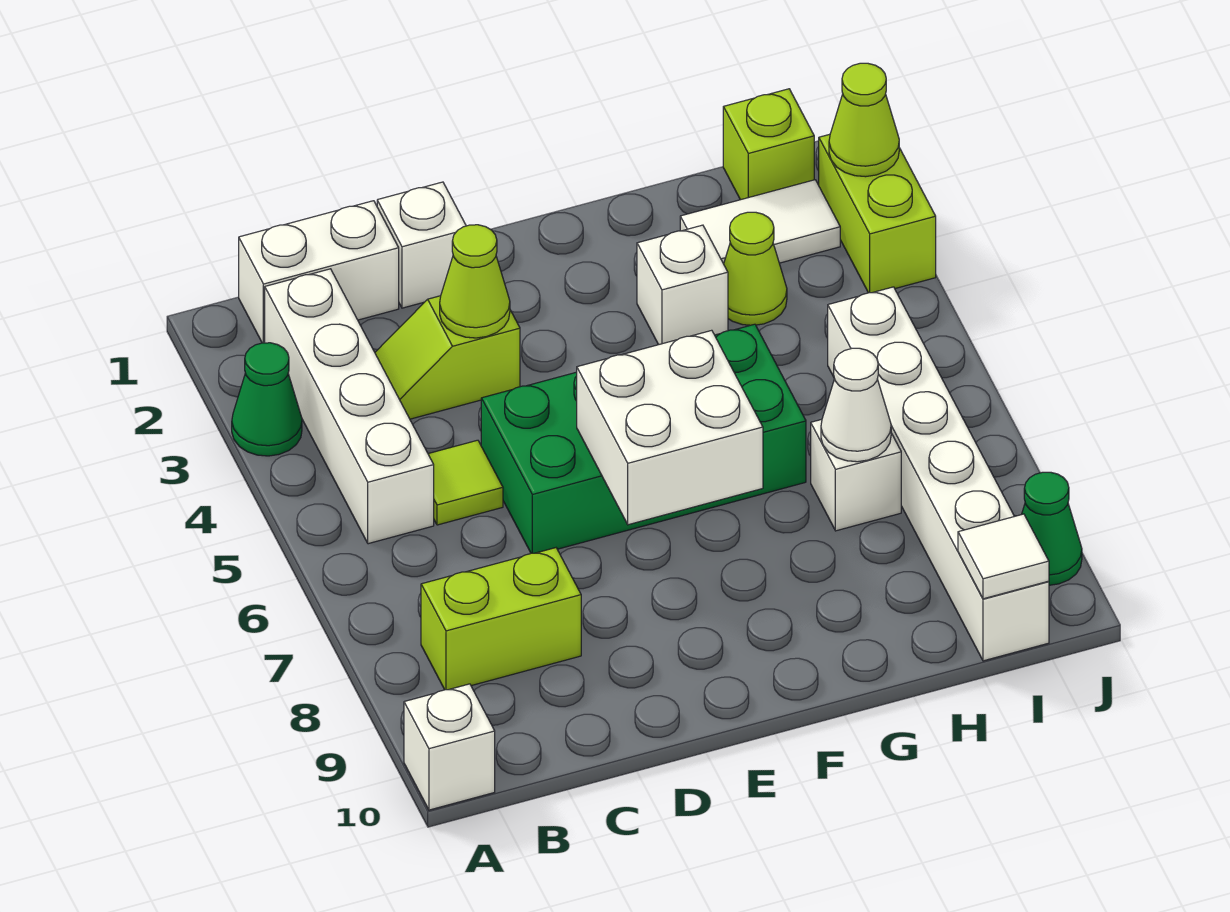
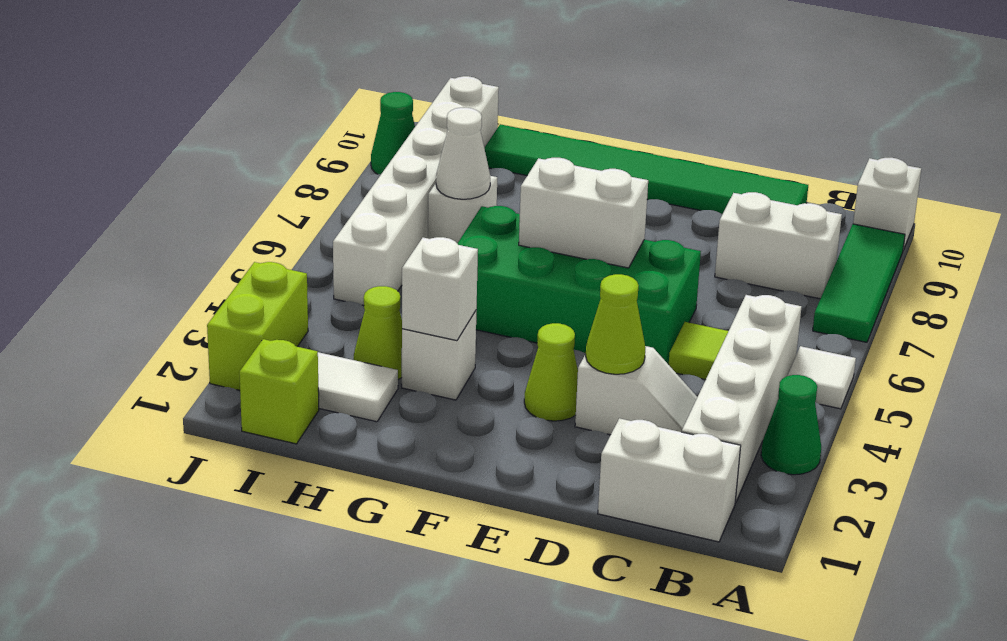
none -> green tile A7:A9 level 1
lime brick B8:C8 level 1 -> white brick B8:C8 level 1
lime slope C3:D3 level 1 top D -> white slope C3:D3 level 1 top D
none -> green tile C10:H10 level 1
white brick D1 level 1 -> white brick G3 level 2
white brick E6:F7 level 2 -> white brick E6:F6 level 2
white tile I10 level 2 -> white tile A5 level 1
lime cone J2 level 2 -> lime cone E3 level 1

